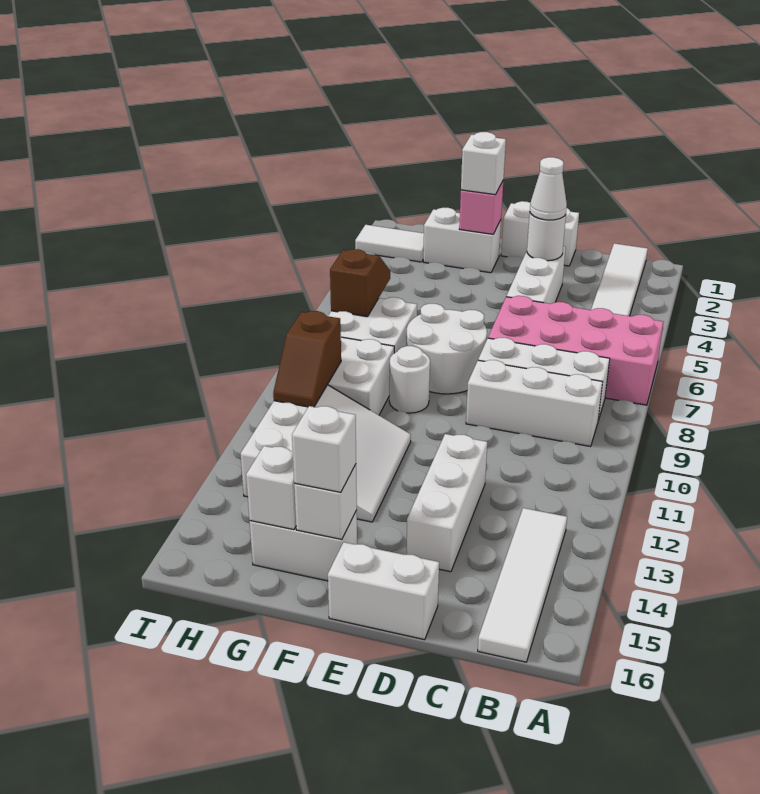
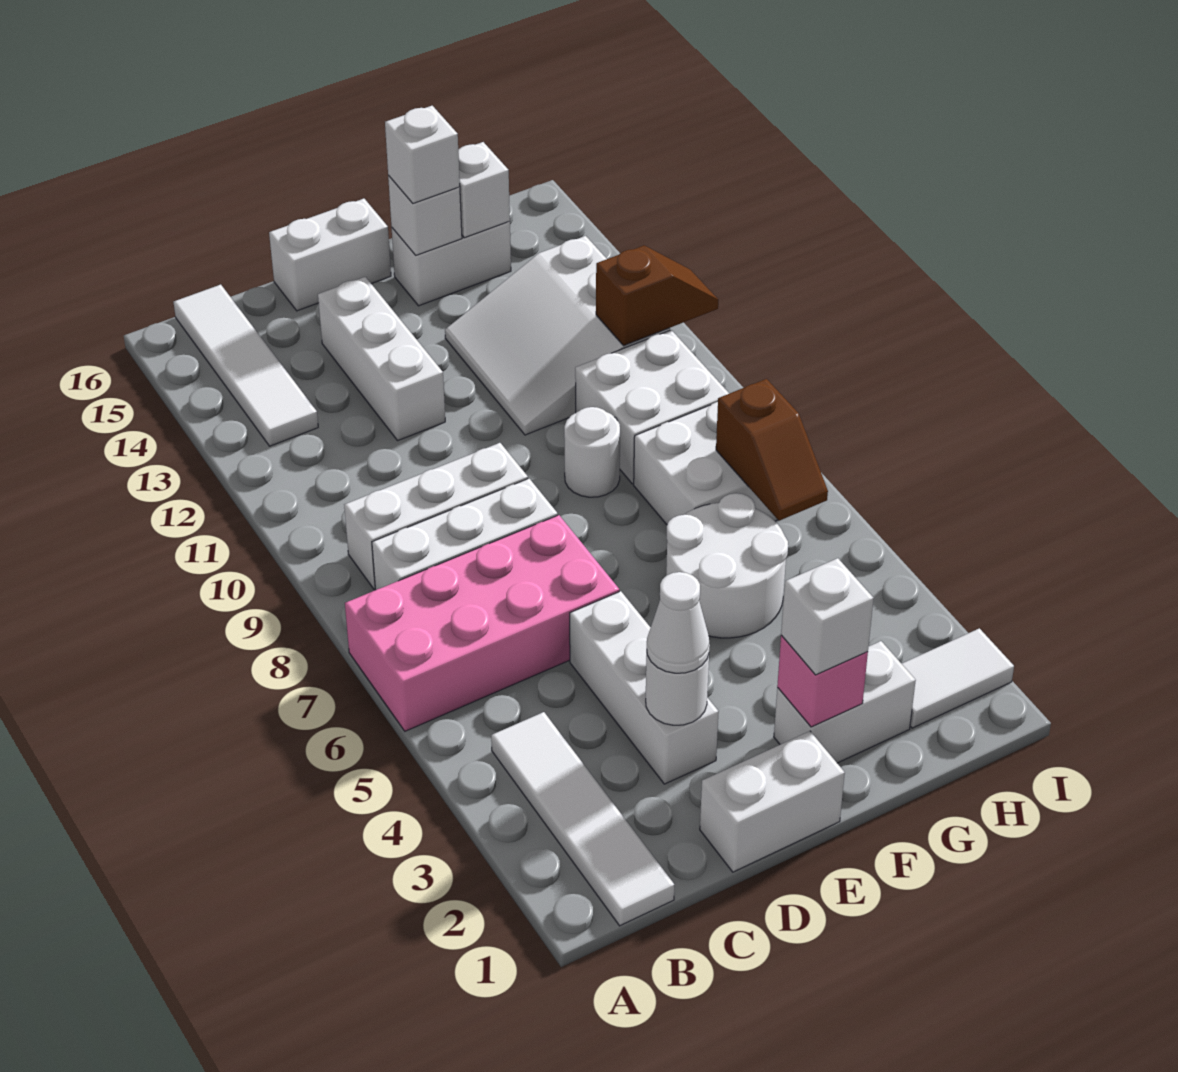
white round brick E7:F8 level 1 -> white round brick F5:G6 level 1
brown slope H10:H11 level 2 top 10 -> brown slope H11:I11 level 2 top H

